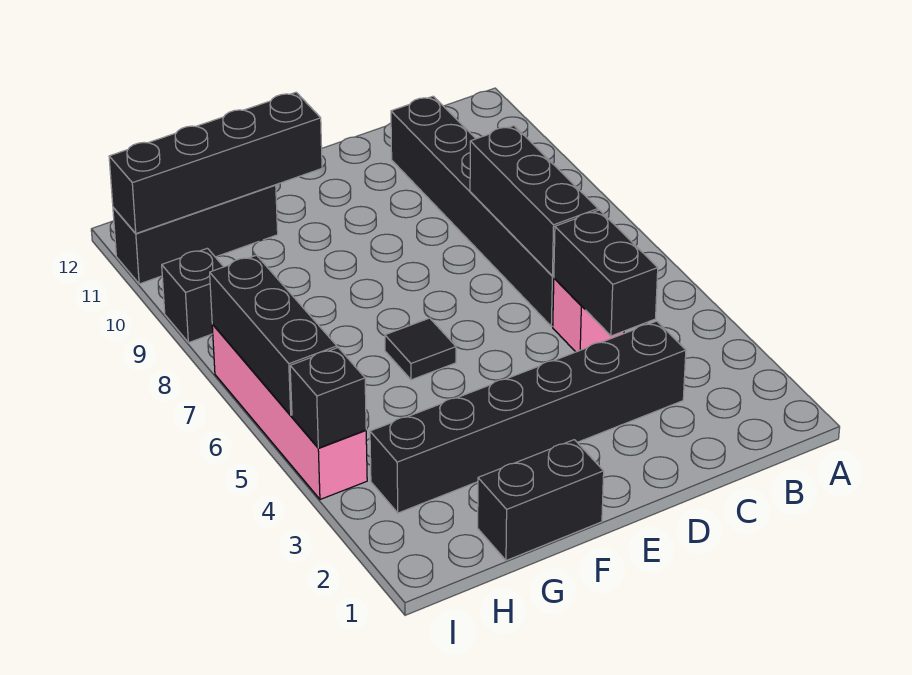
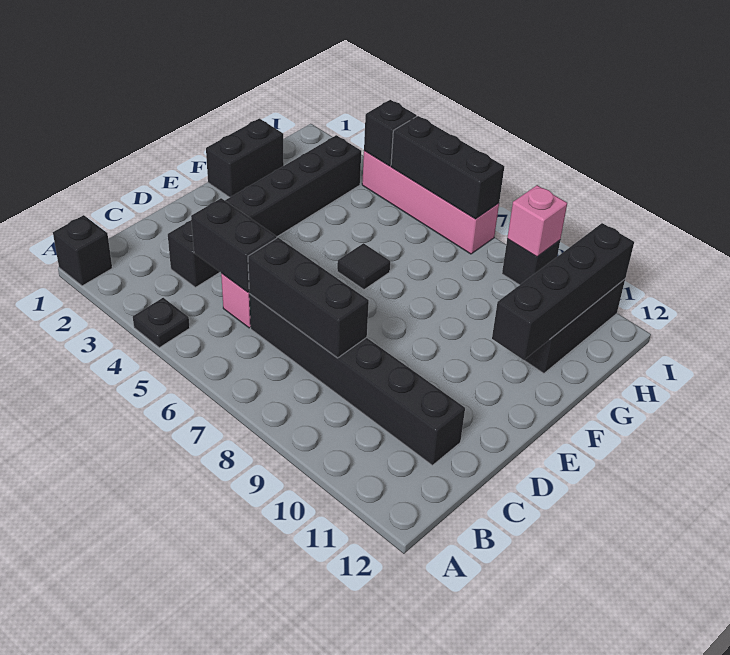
none -> black brick A1 level 1
none -> black plate A4 level 1
none -> pink brick I9 level 2

